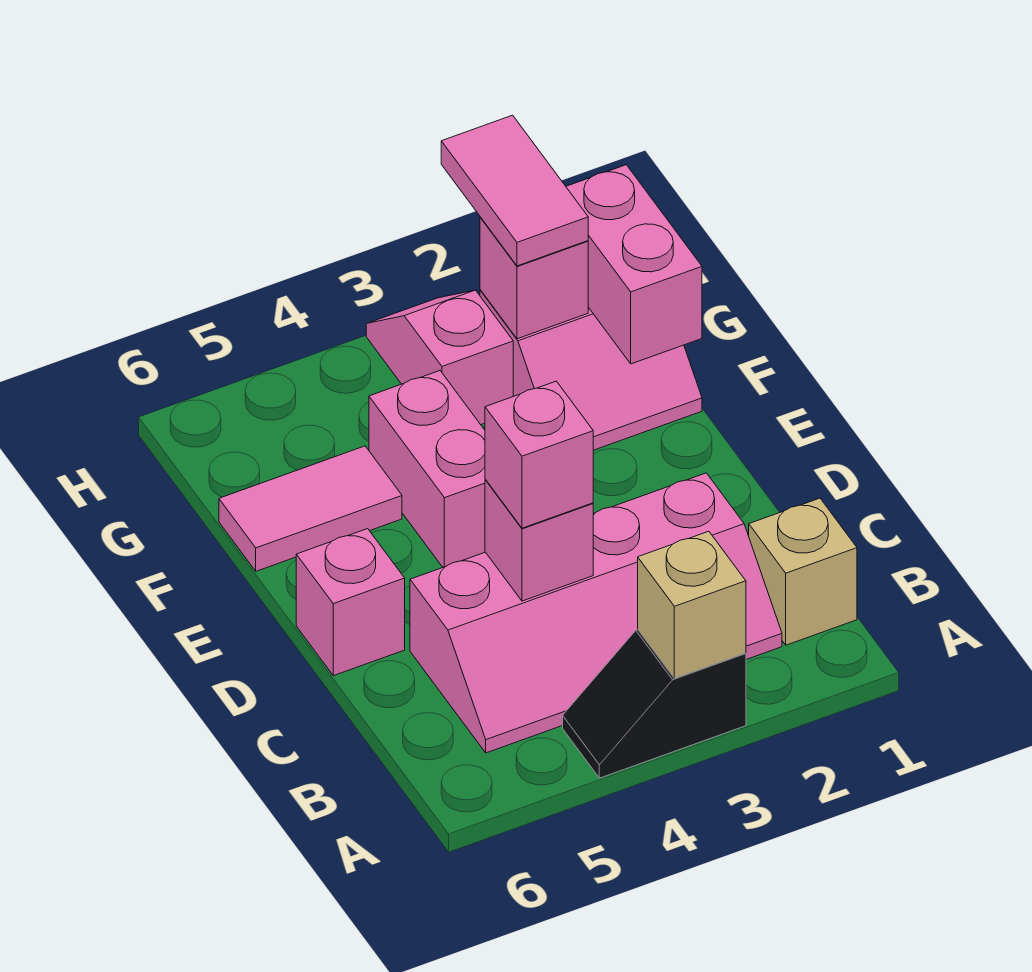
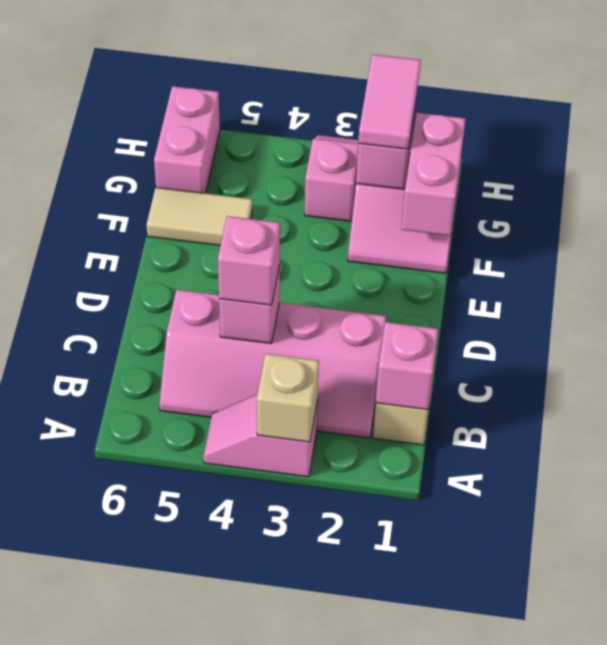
black slope A3:A4 level 1 top 3 -> pink slope A3:A4 level 1 top 3
pink brick D6 level 1 -> pink brick B1 level 2
pink brick E4:F4 level 1 -> pink brick G6:H6 level 1
pink tile F5:F6 level 1 -> tan tile F5:F6 level 1

